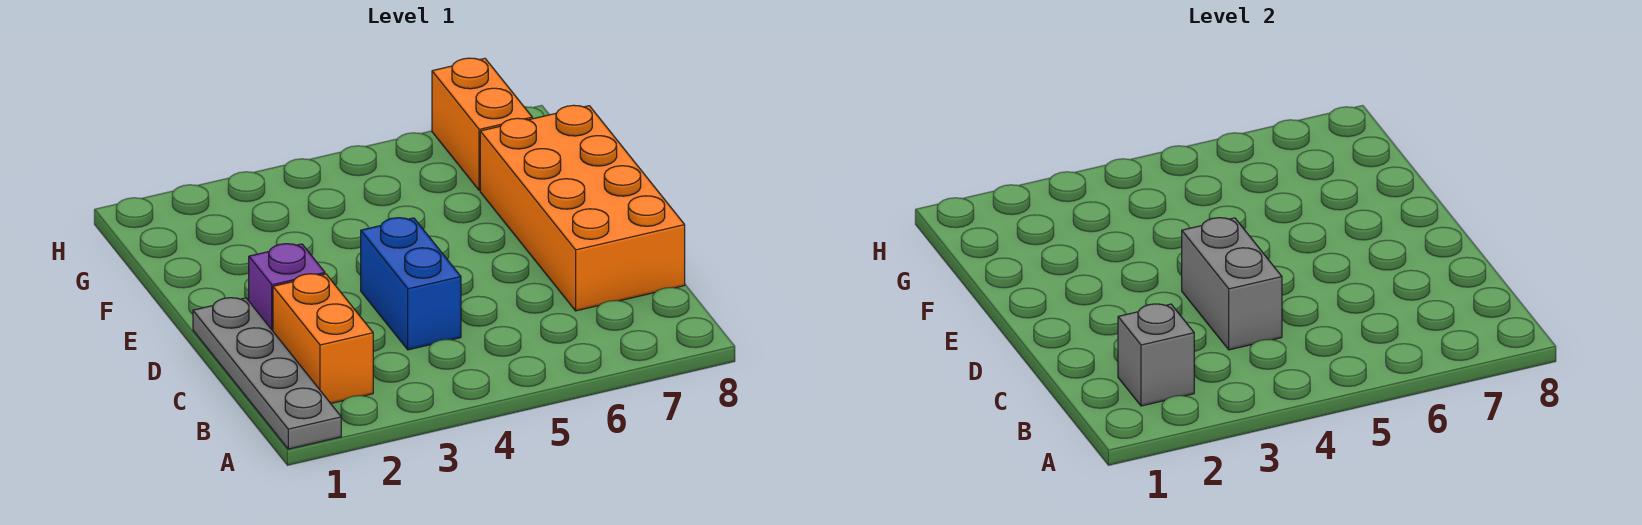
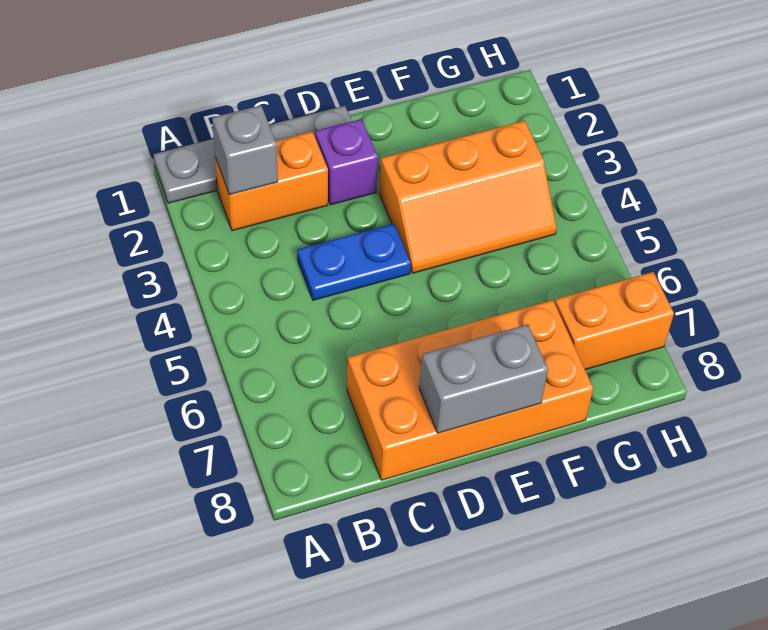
blue brick C4:D4 level 1 -> blue plate C4:D4 level 1
grey brick C4:D4 level 2 -> grey brick D8:E8 level 2
none -> orange slope E3:G4 level 1 top 3

